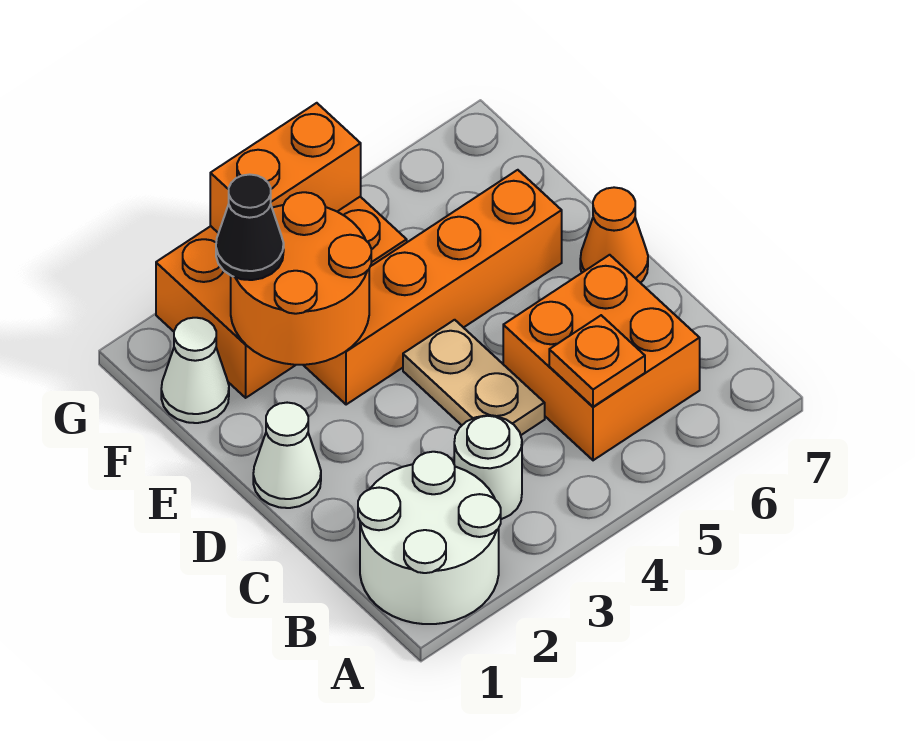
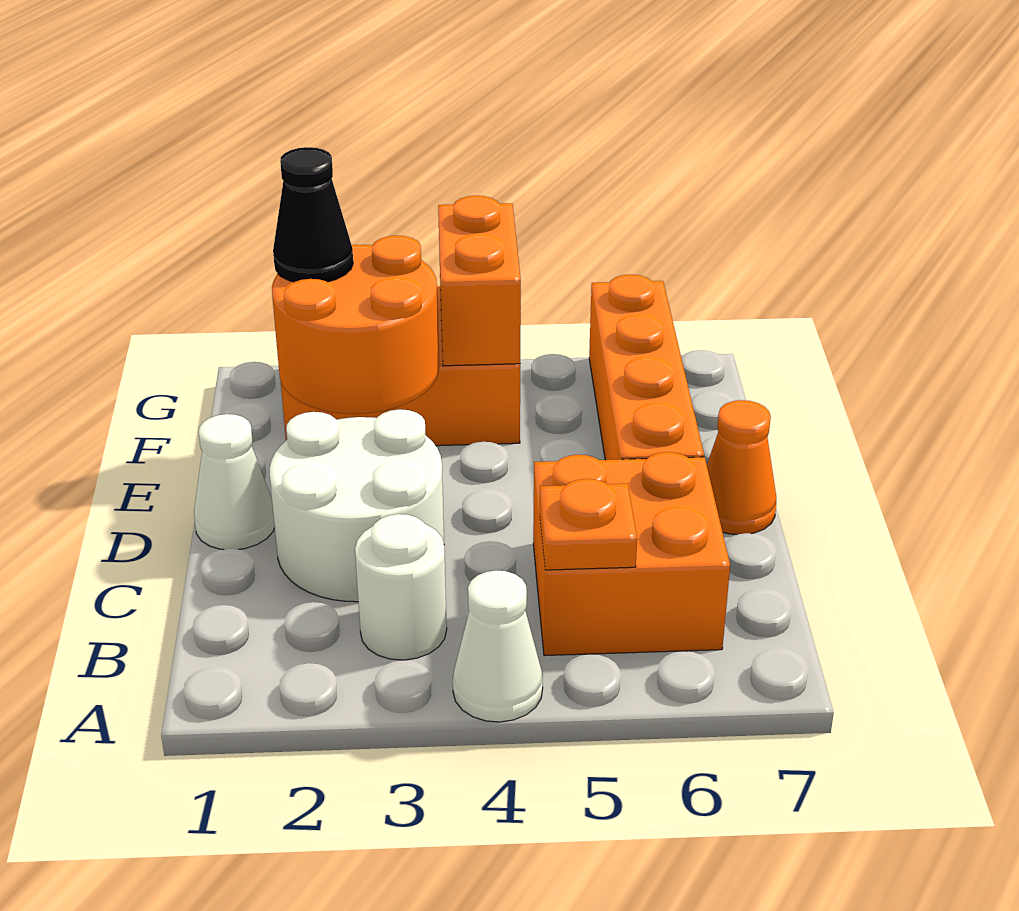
white round brick A1:B2 level 1 -> white round brick C2:D3 level 1
tan plate C4:D4 level 1 -> none
orange brick E3:E6 level 1 -> orange brick D6:G6 level 1
white cone F1 level 1 -> white cone A4 level 1
orange brick G3:G4 level 2 -> orange brick F4:G4 level 2

